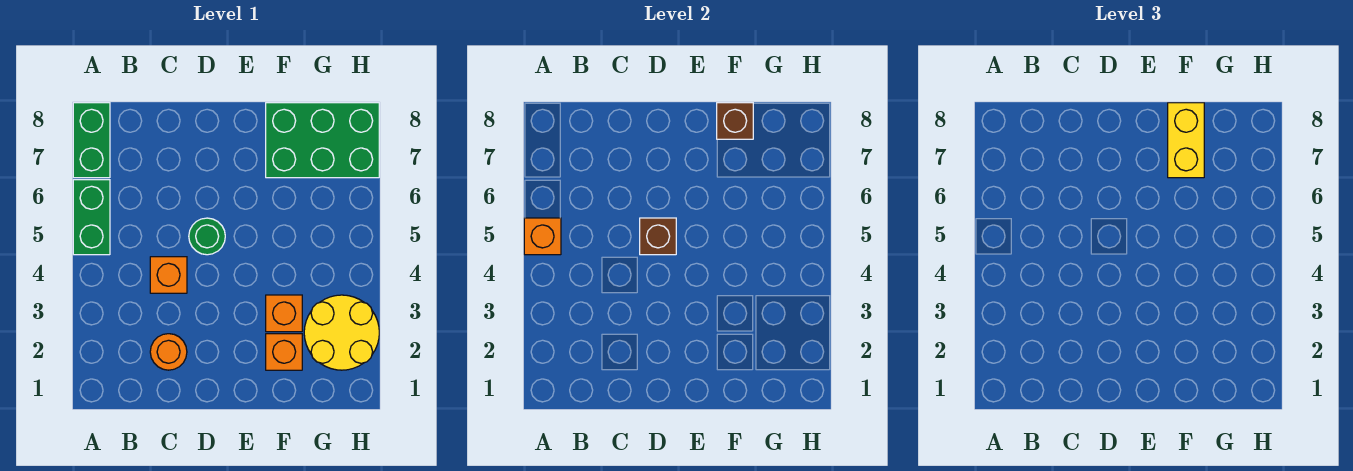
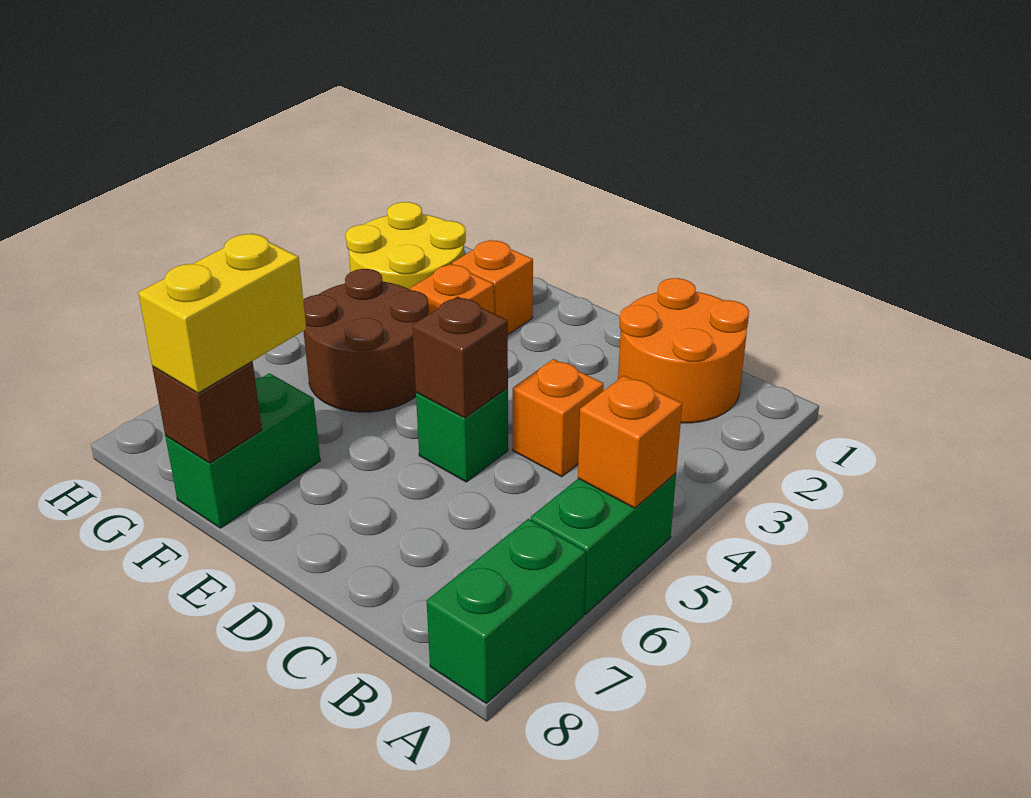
orange round brick C2 level 1 -> orange round brick B1:C2 level 1
green round brick D5 level 1 -> green brick D5 level 1
none -> brown round brick F4:G5 level 1
green brick F7:H8 level 1 -> green brick F7:F8 level 1

